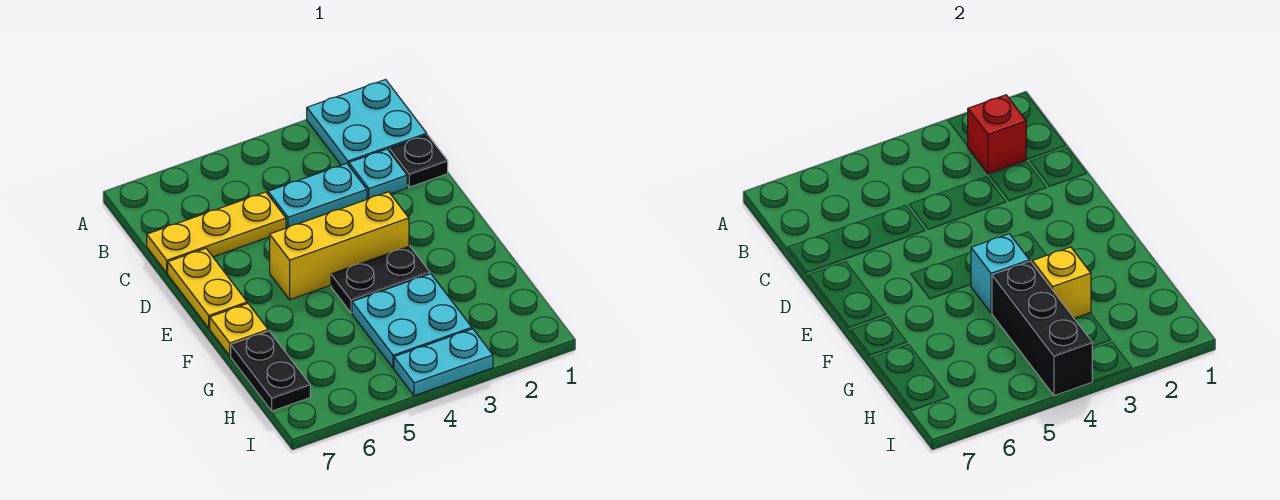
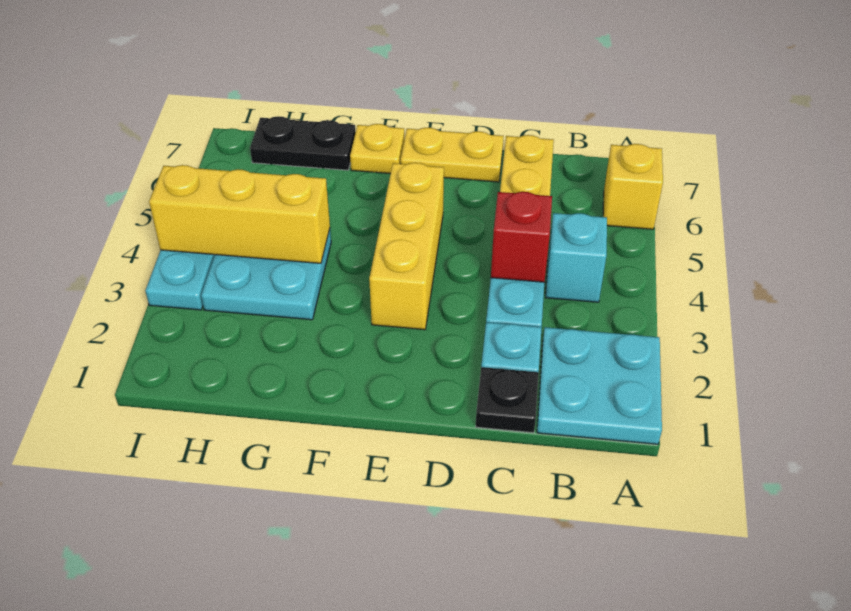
red brick B2 level 2 -> red brick C4 level 2
black plate F3:F4 level 1 -> none
cyan brick F4 level 2 -> cyan brick B4 level 1
yellow brick G3 level 2 -> yellow brick A6 level 1
black brick G4:I4 level 2 -> yellow brick G4:I4 level 2

